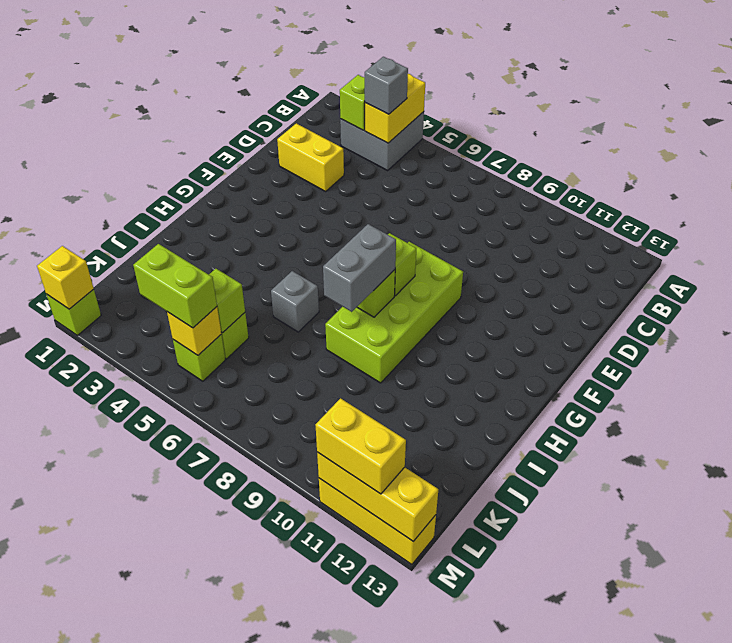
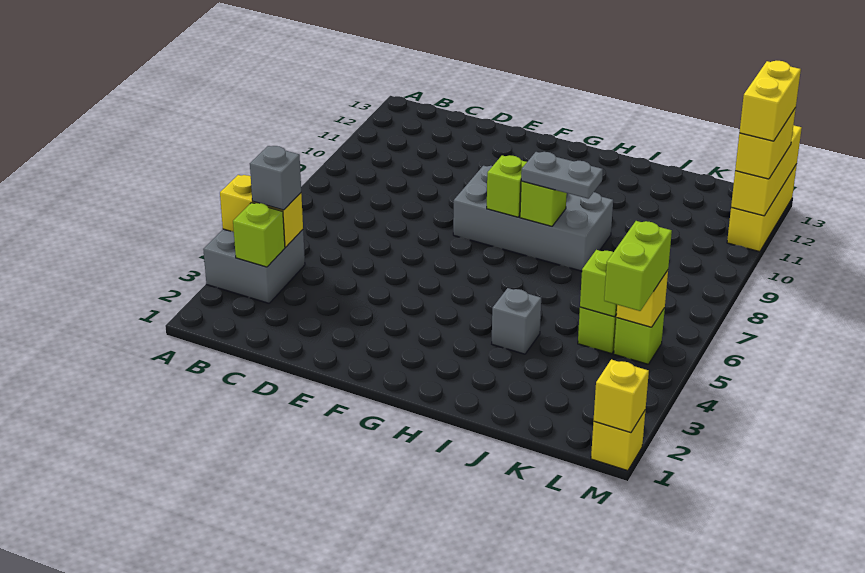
yellow brick D2:D3 level 1 -> yellow brick M11:M12 level 4
lime brick F8:I9 level 1 -> grey brick F8:I9 level 1
grey brick H8:I8 level 3 -> grey plate H8:I8 level 3
grey brick I6 level 1 -> grey brick I4 level 1
lime brick M1 level 1 -> yellow brick M1 level 1

